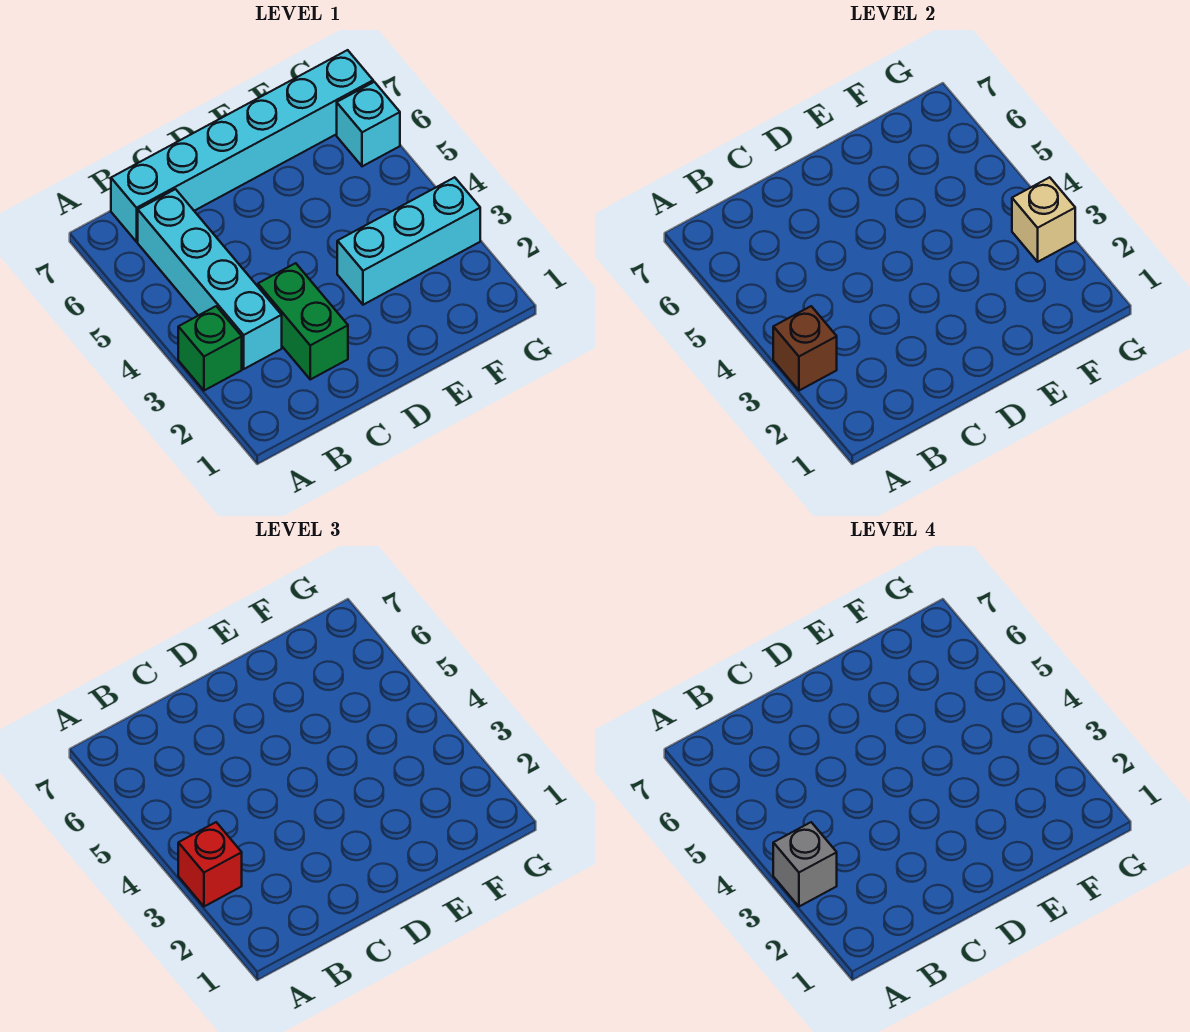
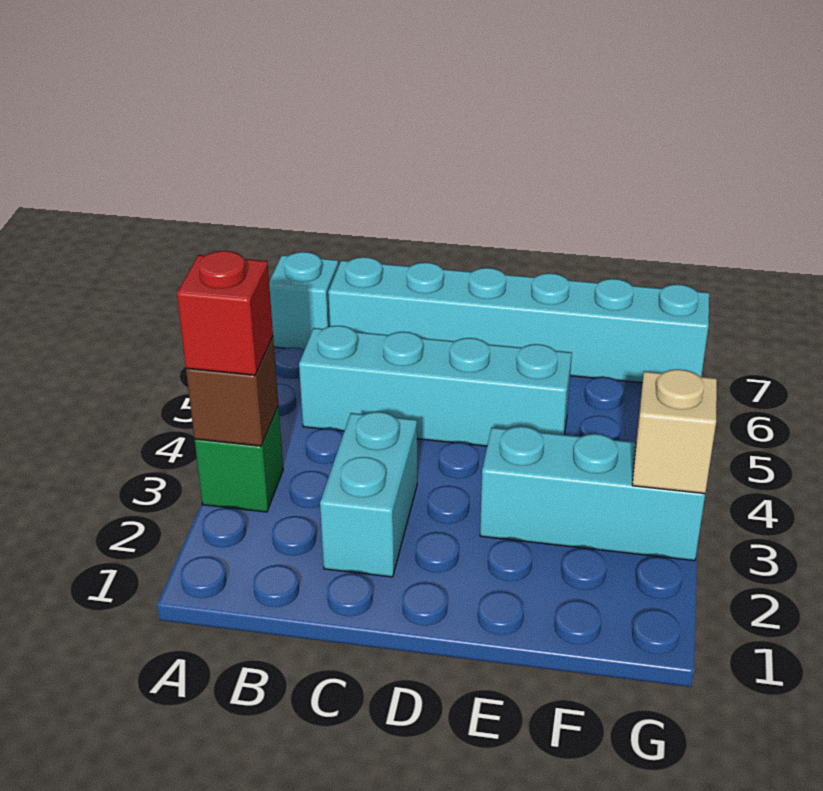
grey brick A3 level 4 -> none
cyan brick B3:B6 level 1 -> cyan brick B5:E5 level 1
green brick C2:C3 level 1 -> cyan brick C2:C3 level 1
cyan brick G6 level 1 -> cyan brick A7 level 1

